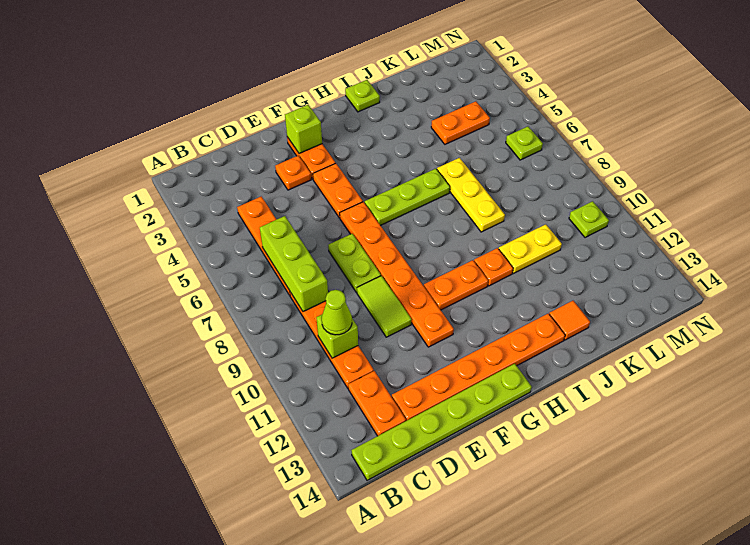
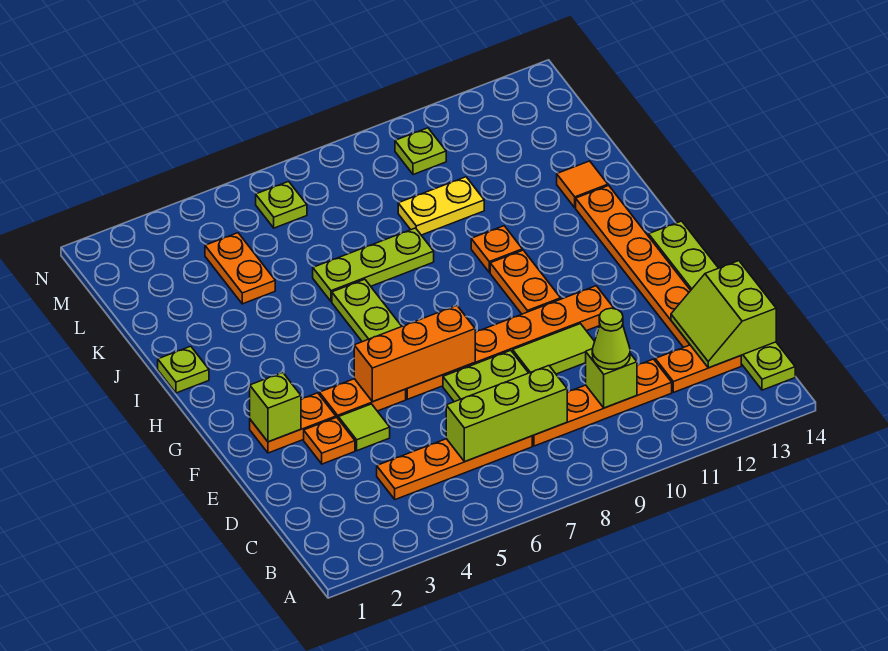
none -> lime slope C13:D14 level 2 top 14
none -> lime tile E4 level 1
none -> orange brick F5:F7 level 2
yellow plate J6:J8 level 1 -> lime plate J6:J8 level 1
yellow plate J10:K10 level 1 -> yellow plate K9:K10 level 1

